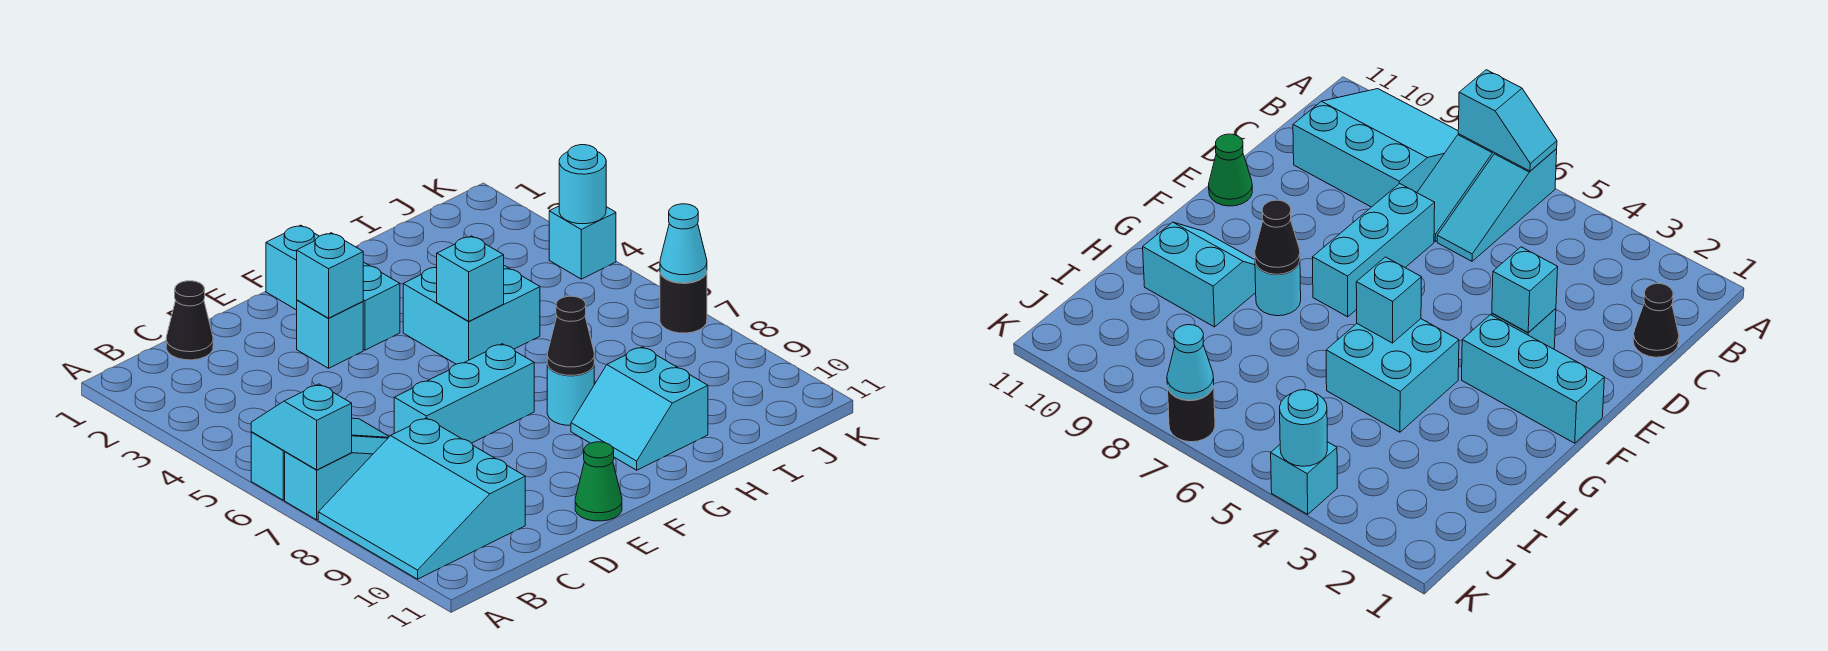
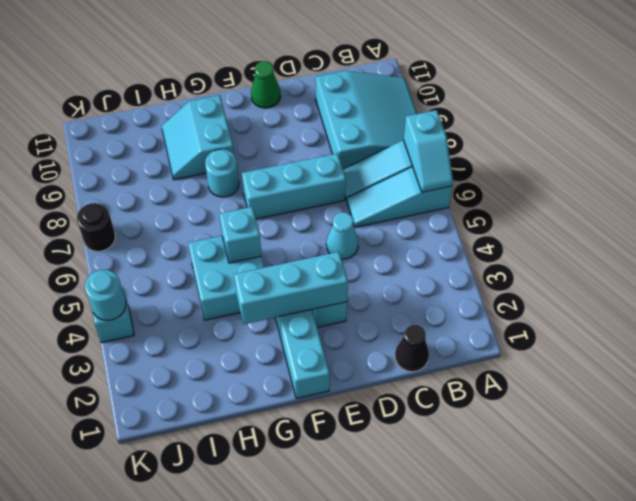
cyan brick E3 level 2 -> cyan brick E3:G3 level 2
black cone G8 level 2 -> none
cyan slope G9:H10 level 1 top H -> cyan slope G9:H10 level 1 top G
cyan cone K7 level 2 -> cyan cone D5 level 1

